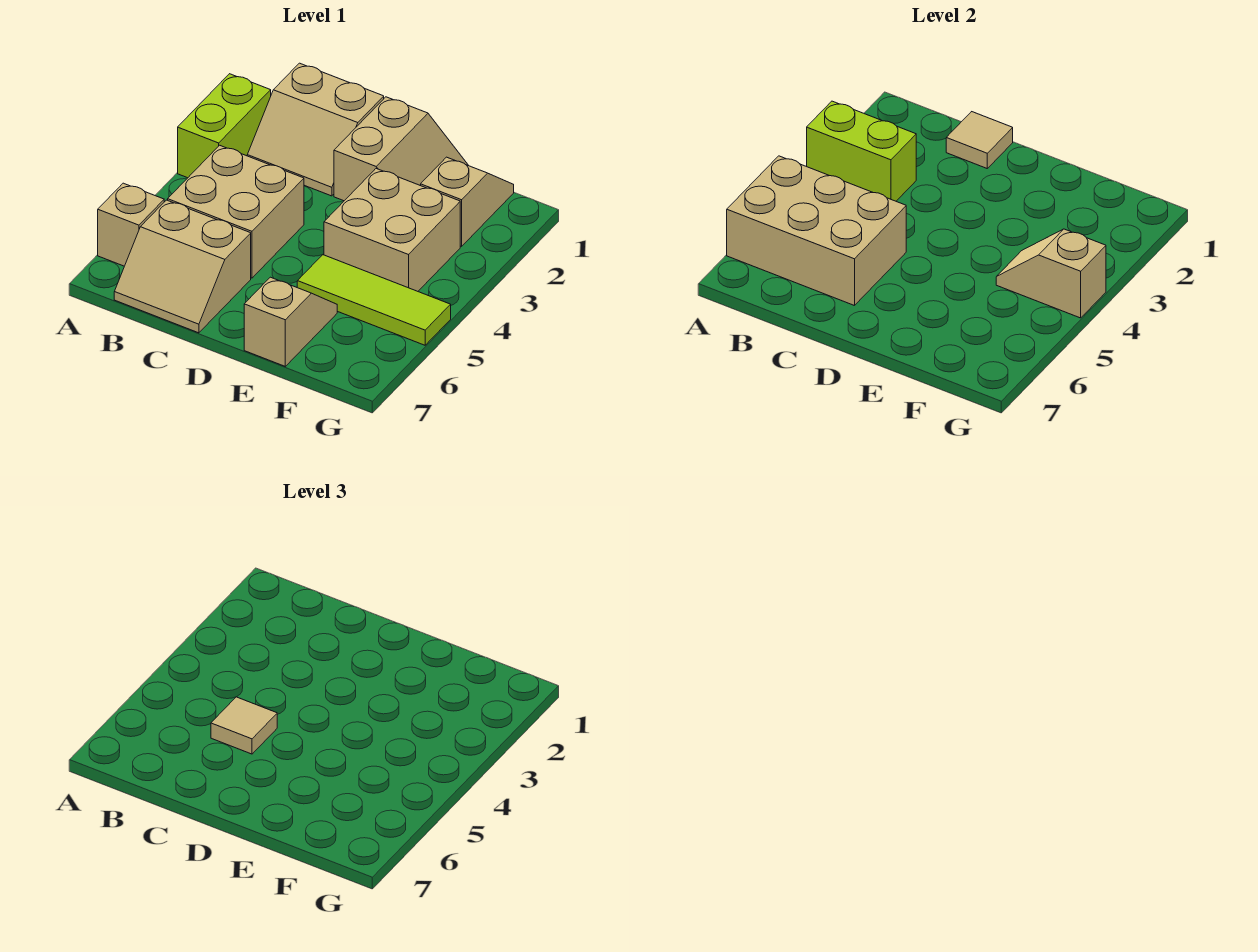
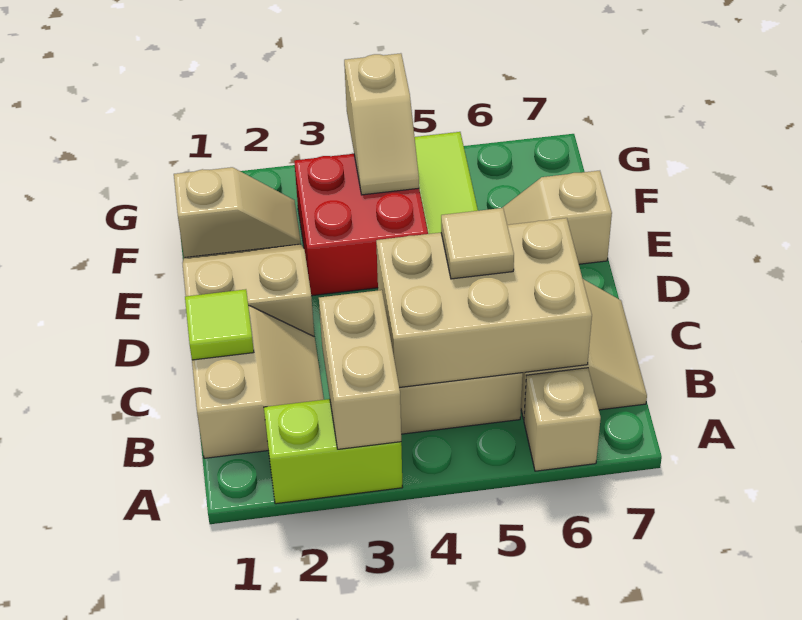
lime brick A3:B3 level 2 -> tan brick A3:B3 level 2
tan brick A5:C6 level 2 -> tan brick B4:C6 level 2
tan tile C1 level 2 -> lime tile C1 level 2
tan brick E3:F4 level 1 -> red brick E3:F4 level 1
tan slope F1:F2 level 1 top 2 -> tan slope F1:F2 level 1 top 1

